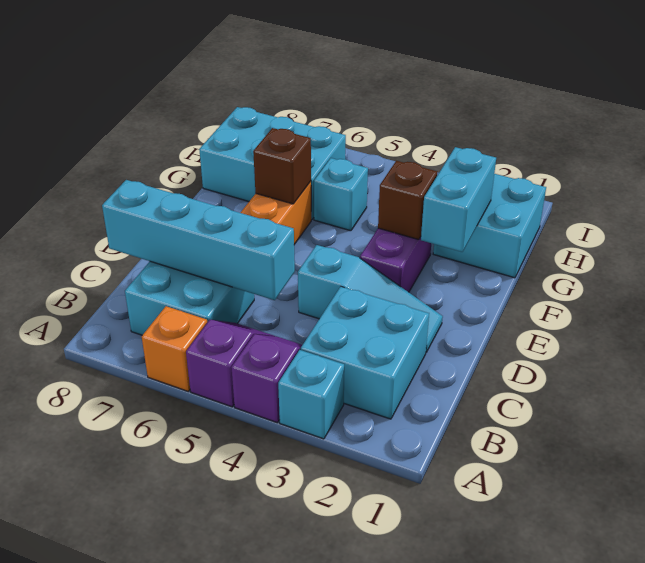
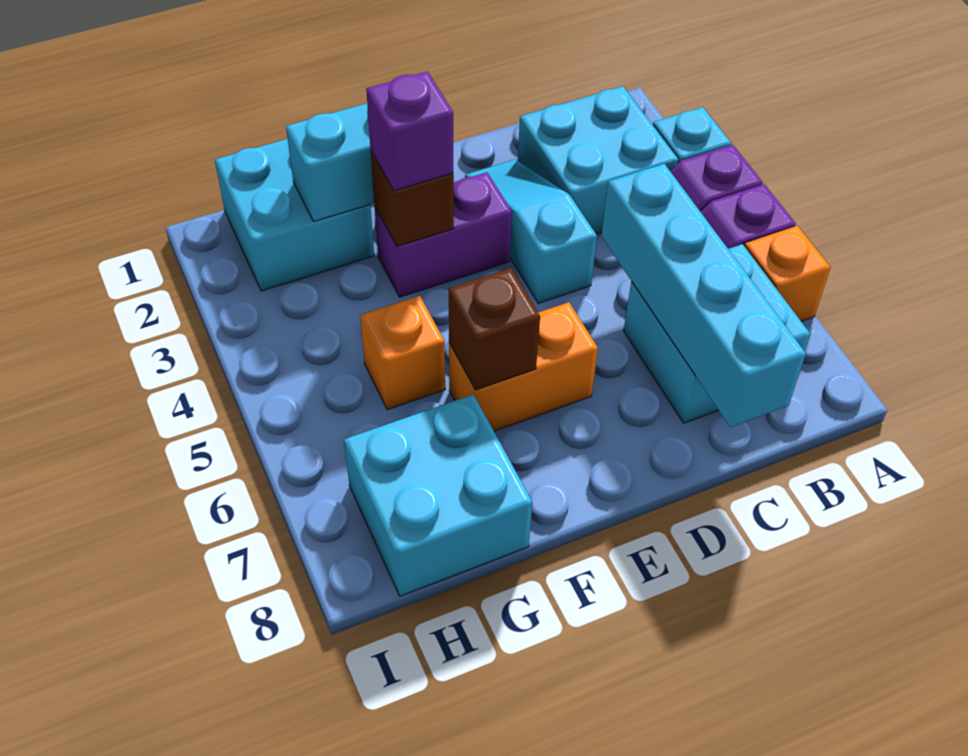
none -> purple brick F3 level 3
cyan brick G5 level 1 -> orange brick G5 level 1
cyan brick G6:H8 level 1 -> cyan brick G7:H8 level 1

